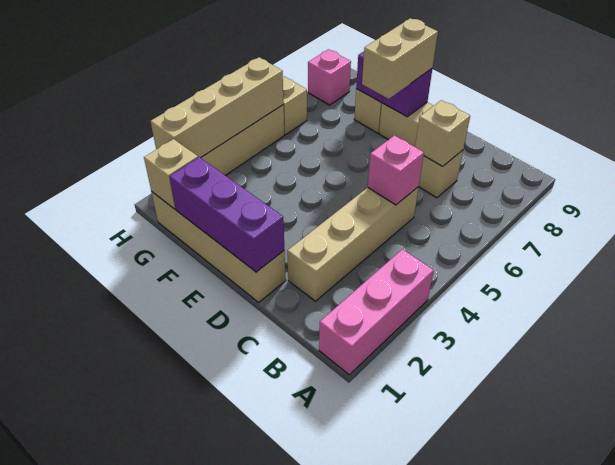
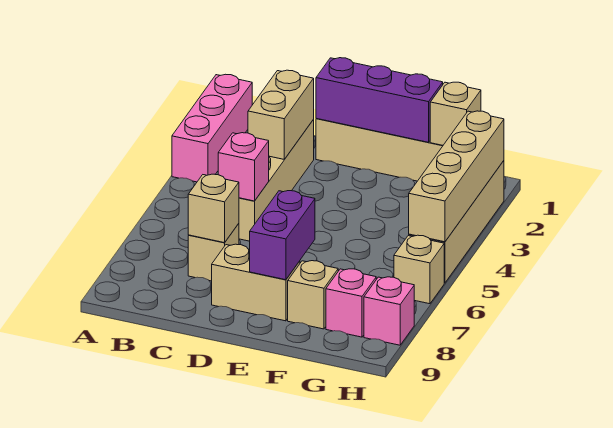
tan brick E7:E8 level 3 -> tan brick C2:C3 level 2
purple brick E8:F8 level 2 -> purple brick E7:E8 level 2
none -> pink brick G8 level 1

